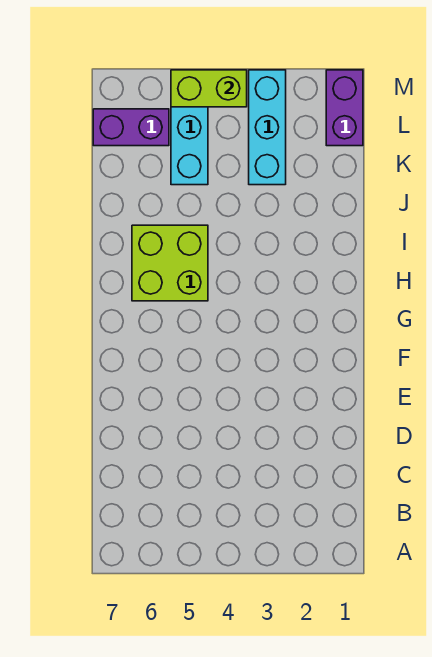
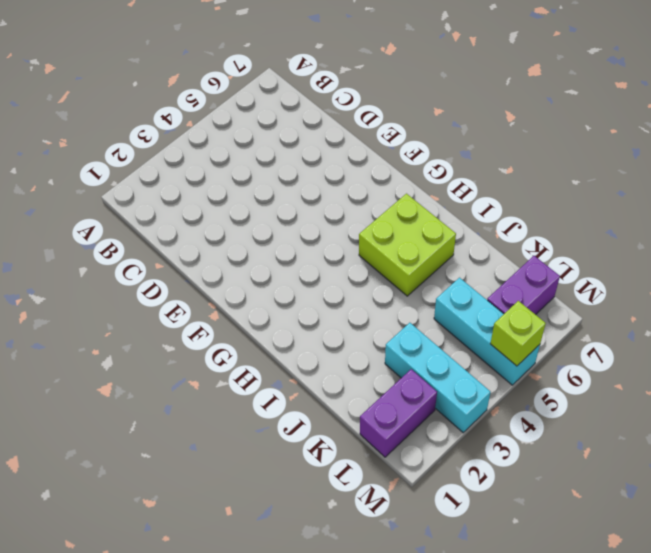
purple brick L1:M1 level 1 -> purple brick L1:L2 level 1
lime brick M4:M5 level 2 -> lime brick M5 level 2

